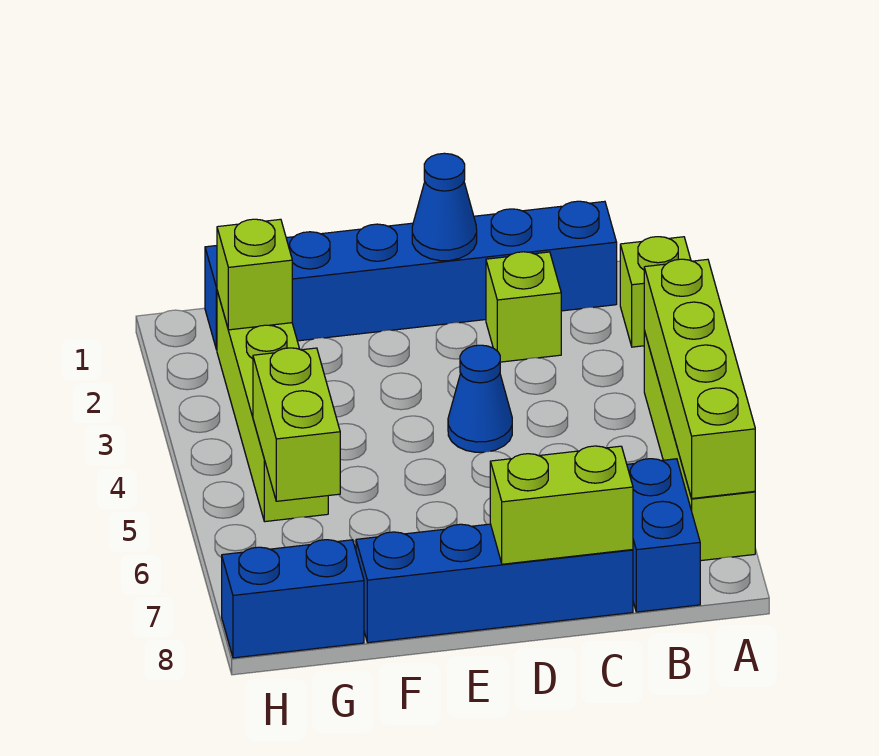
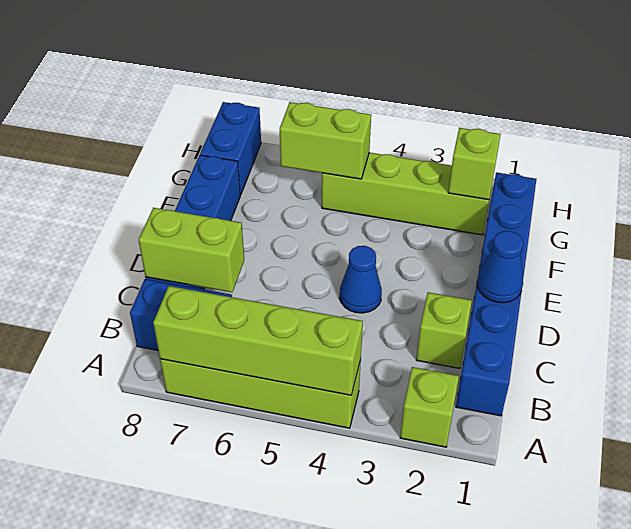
lime brick C8:D8 level 2 -> lime brick C7:C8 level 2

